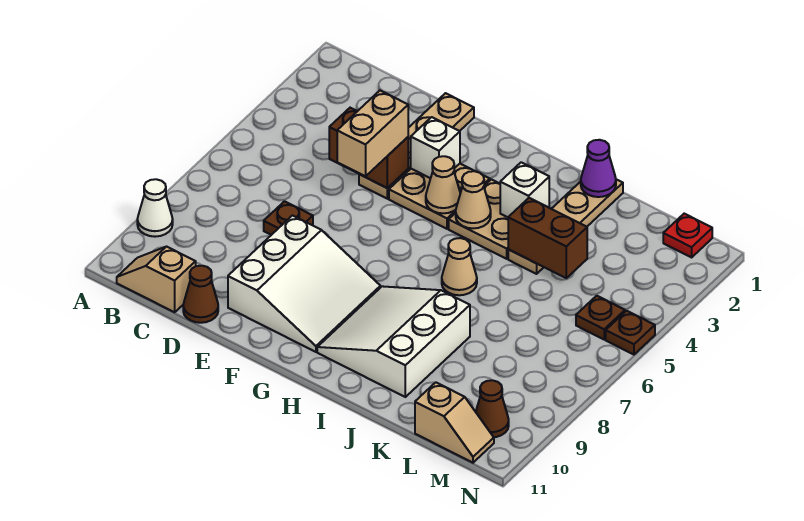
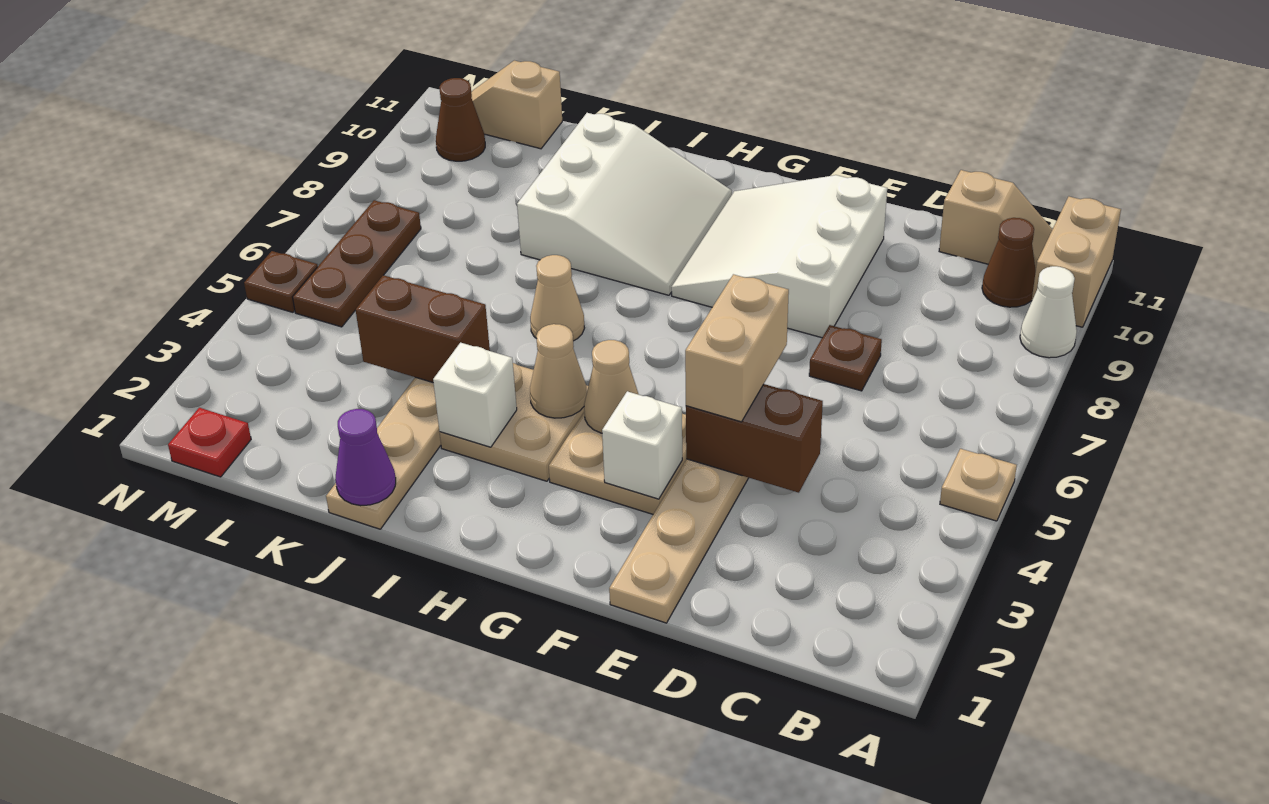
none -> tan plate A5 level 1
none -> tan brick A10:A11 level 1
brown cone D11 level 1 -> brown cone B10 level 1
brown plate M5 level 1 -> brown plate M5:M7 level 1

